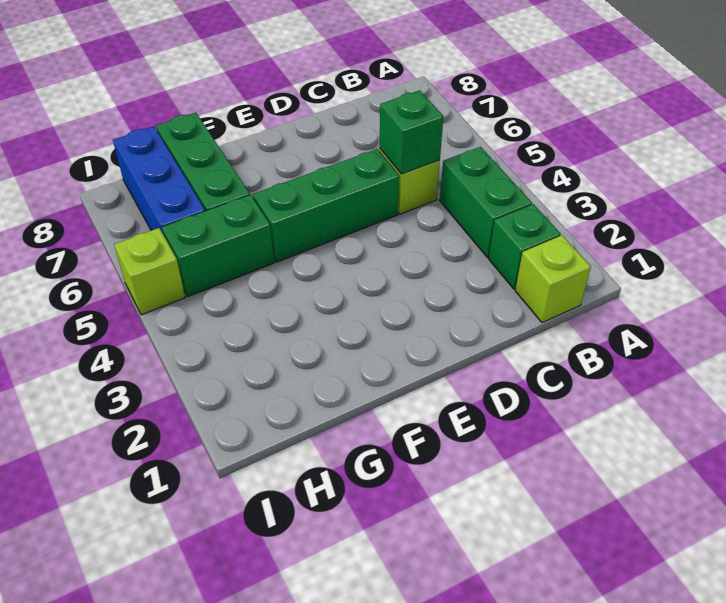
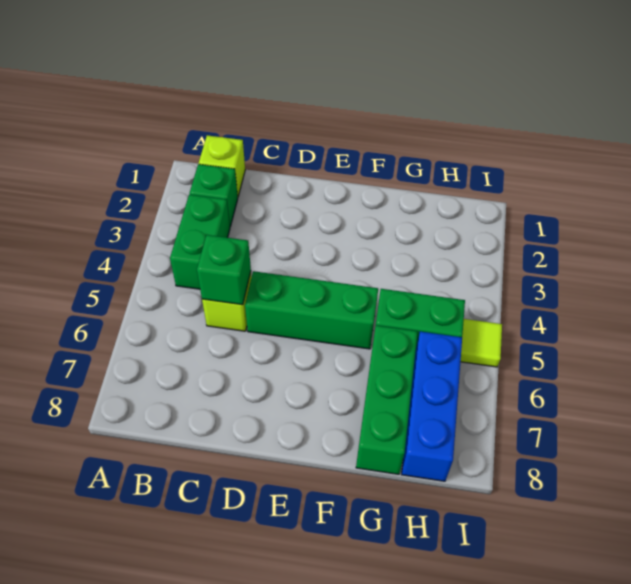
lime brick I5 level 1 -> lime tile I5 level 1

